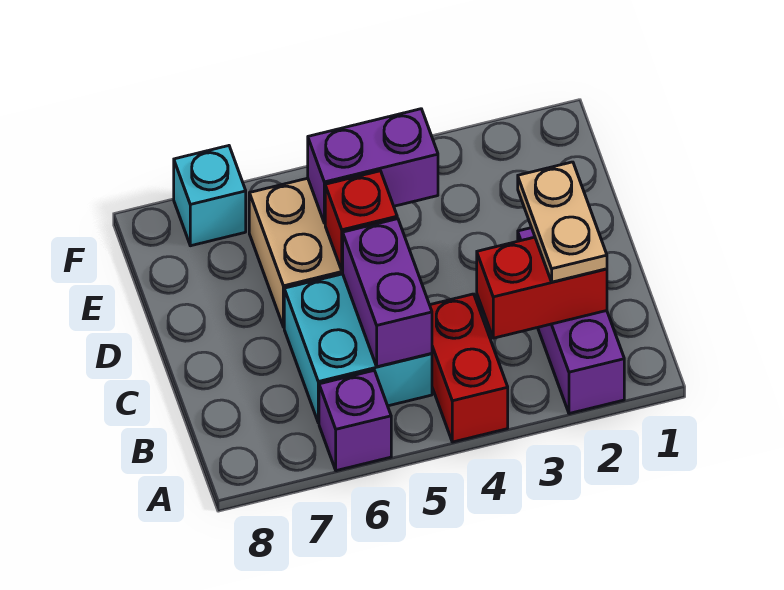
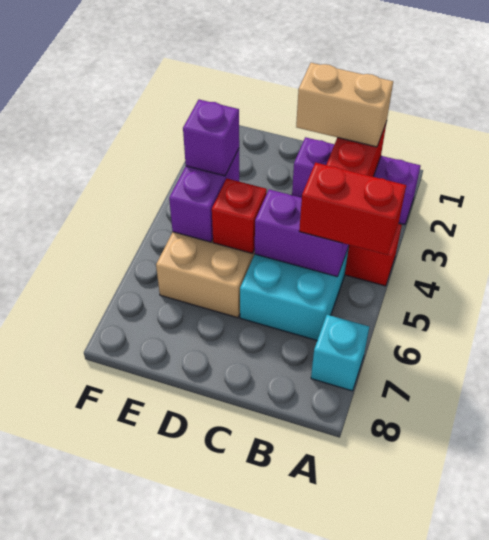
none -> red brick A5:B5 level 3
purple brick A6 level 1 -> purple brick E4 level 3
tan plate B2:C2 level 3 -> tan brick B2:C2 level 3
cyan brick F7 level 1 -> cyan brick A7 level 1

